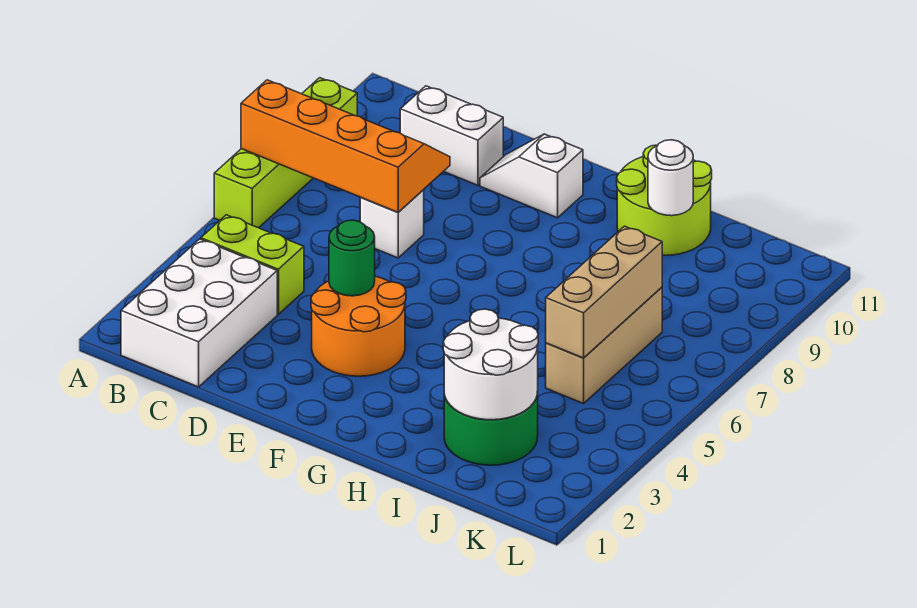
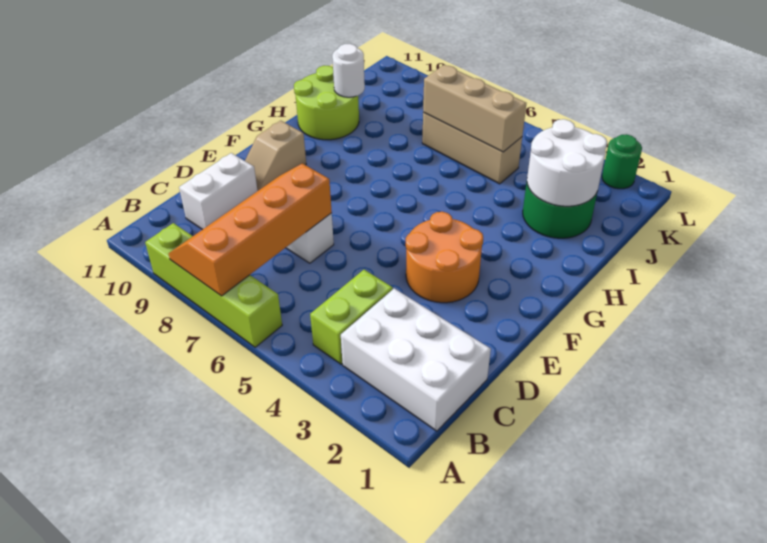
green round brick E4 level 2 -> green round brick L2 level 1
white slope E10:F10 level 1 top F -> tan slope E10:F10 level 1 top F

